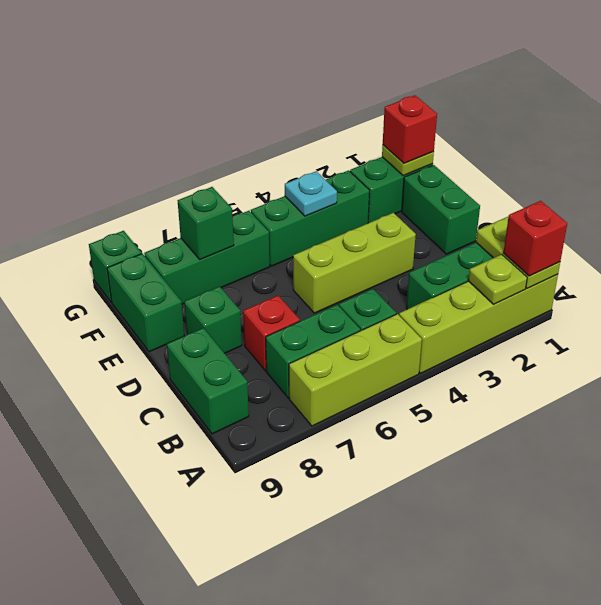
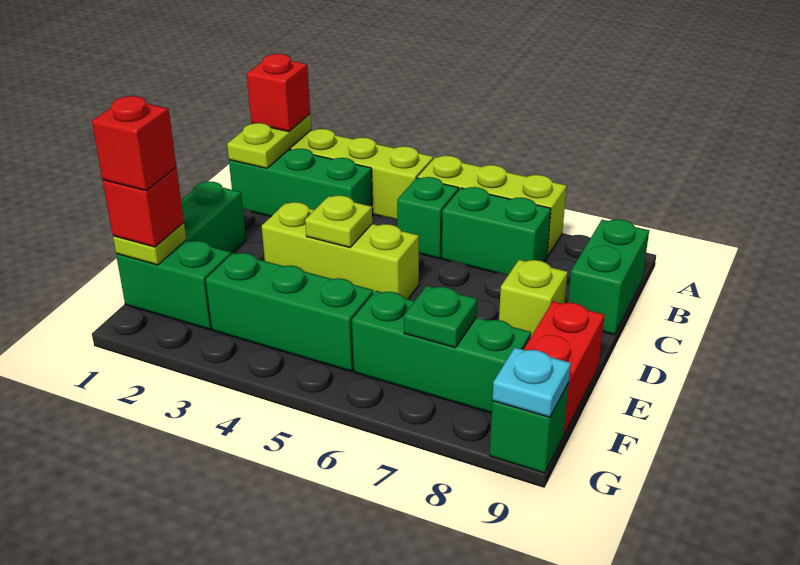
lime plate A2 level 2 -> lime plate D4 level 2
red brick C7 level 1 -> red brick F1 level 4
green brick D8 level 1 -> lime brick D8 level 1
green brick E9:F9 level 1 -> red brick E9:F9 level 1
cyan plate F4 level 2 -> cyan plate G9 level 2
green brick F7 level 2 -> green plate F7 level 2

